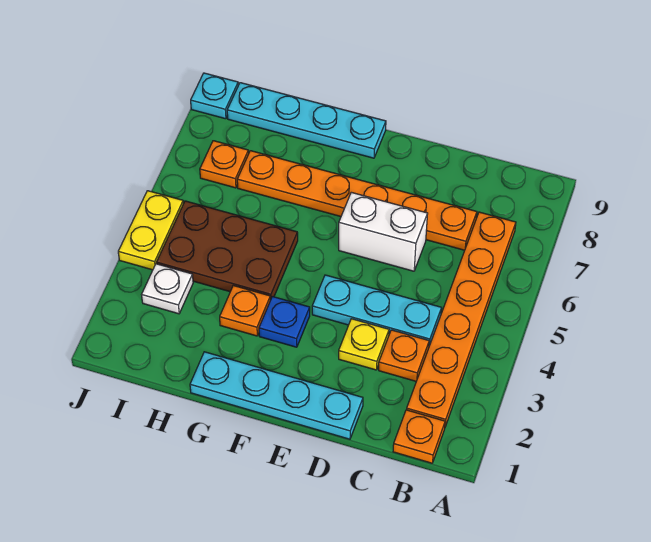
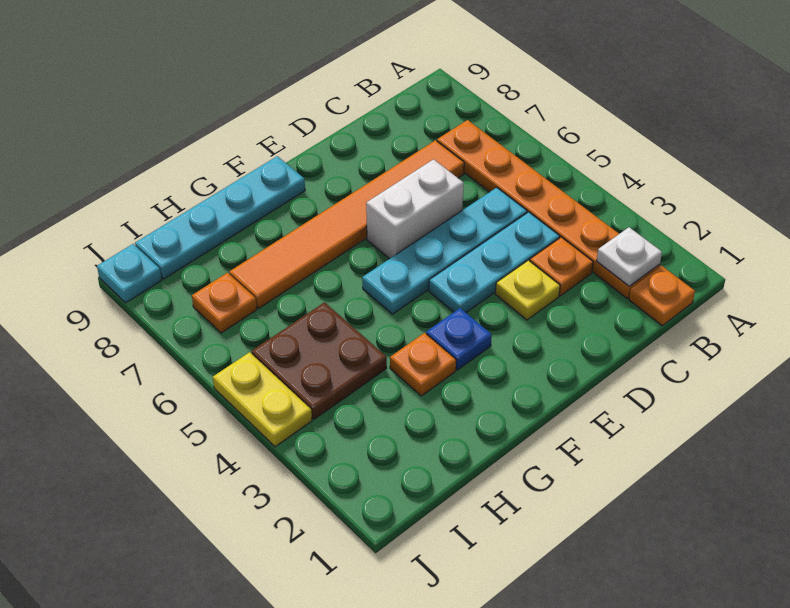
orange plate C7:H7 level 1 -> orange tile C7:H7 level 1
cyan plate D1:G1 level 1 -> cyan plate C5:F5 level 1
brown plate G4:I5 level 1 -> brown plate H4:I5 level 1
white plate I3 level 1 -> white plate B2 level 2

